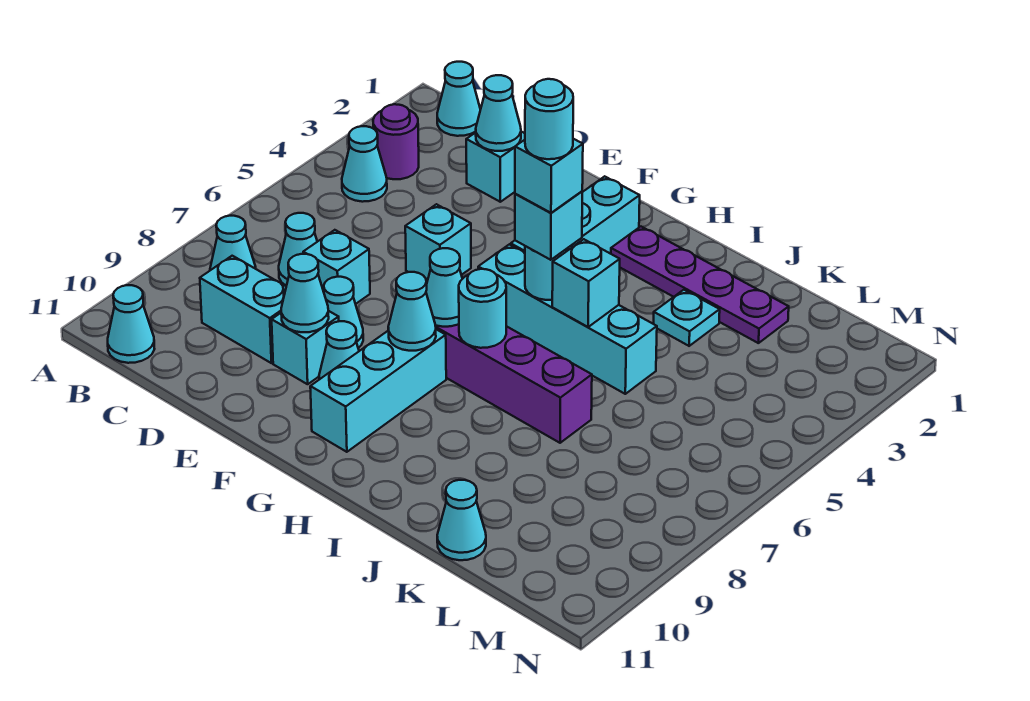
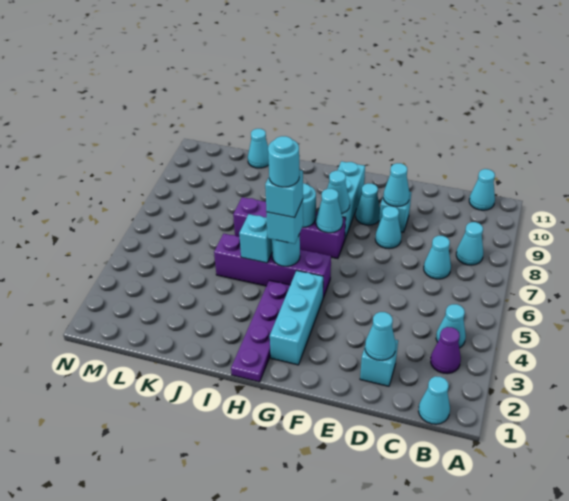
purple round brick B3 level 1 -> purple cone B3 level 1
cyan brick C9:D9 level 1 -> none
cyan brick D7 level 1 -> none
cyan brick E5 level 1 -> none
cyan brick G5:J5 level 1 -> purple brick G5:J5 level 1
purple plate H2:K2 level 1 -> purple plate H1:H4 level 1
cyan plate J3 level 1 -> none

